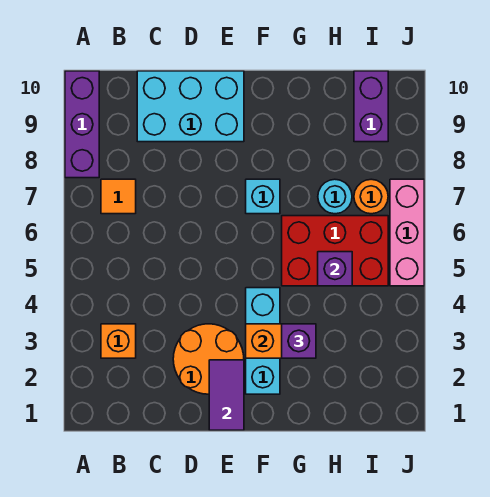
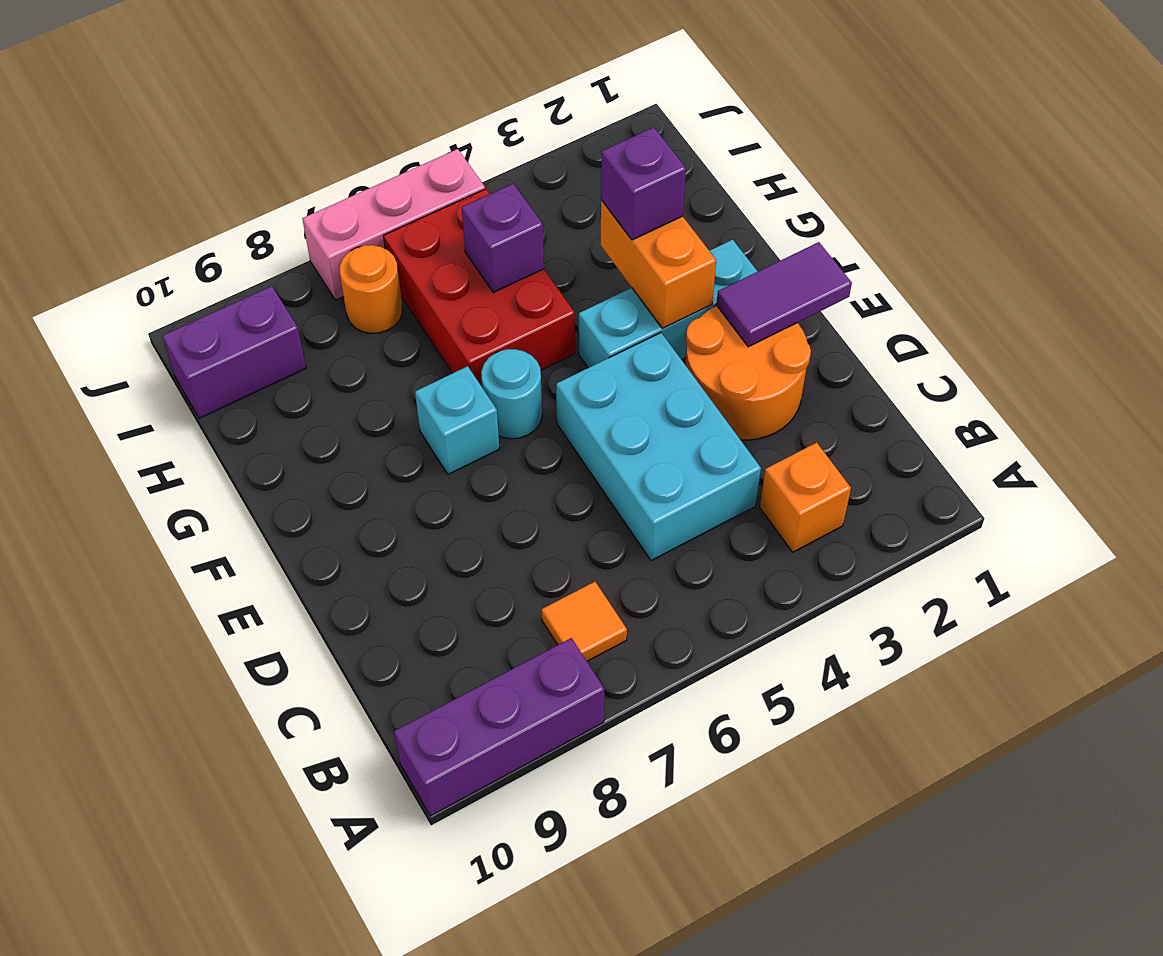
cyan brick C9:E10 level 1 -> cyan brick C4:E5 level 1
cyan round brick H7 level 1 -> cyan round brick F6 level 1

